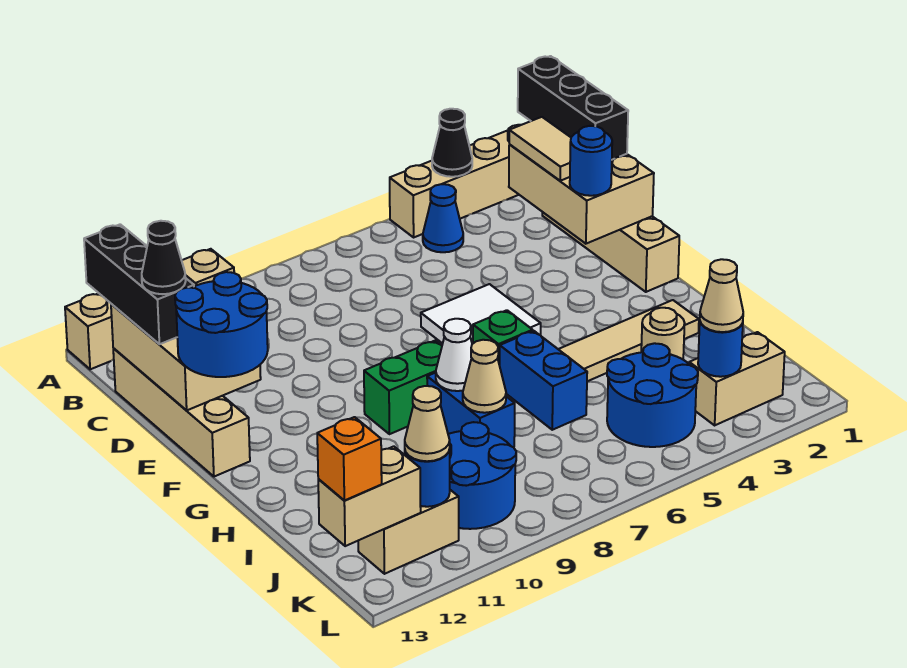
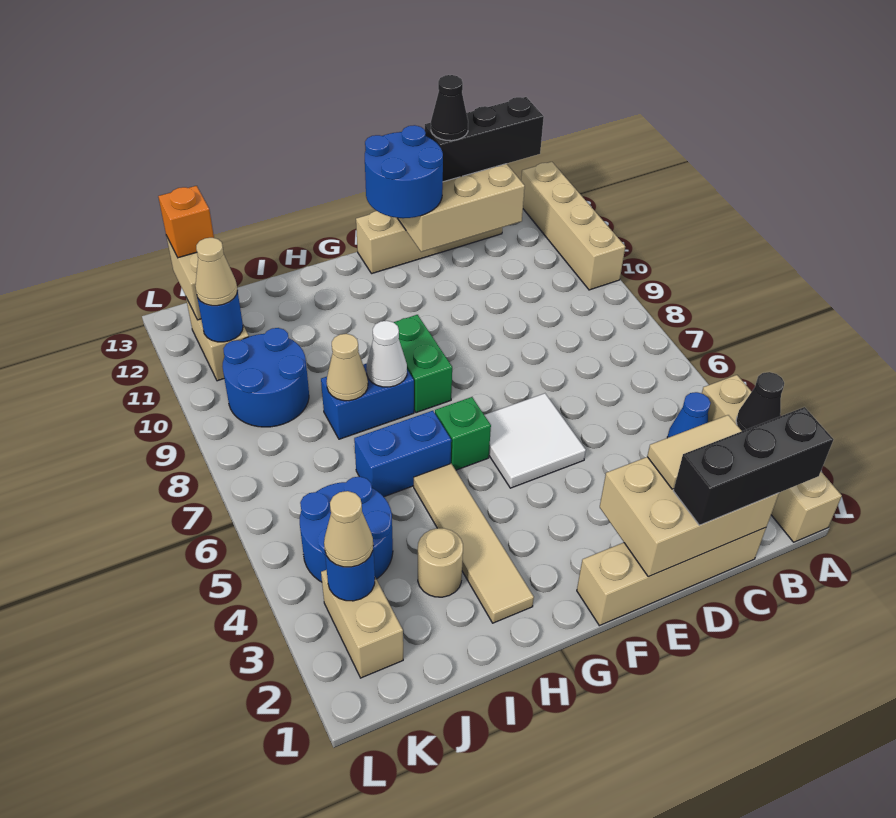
blue round brick E2 level 3 -> none

